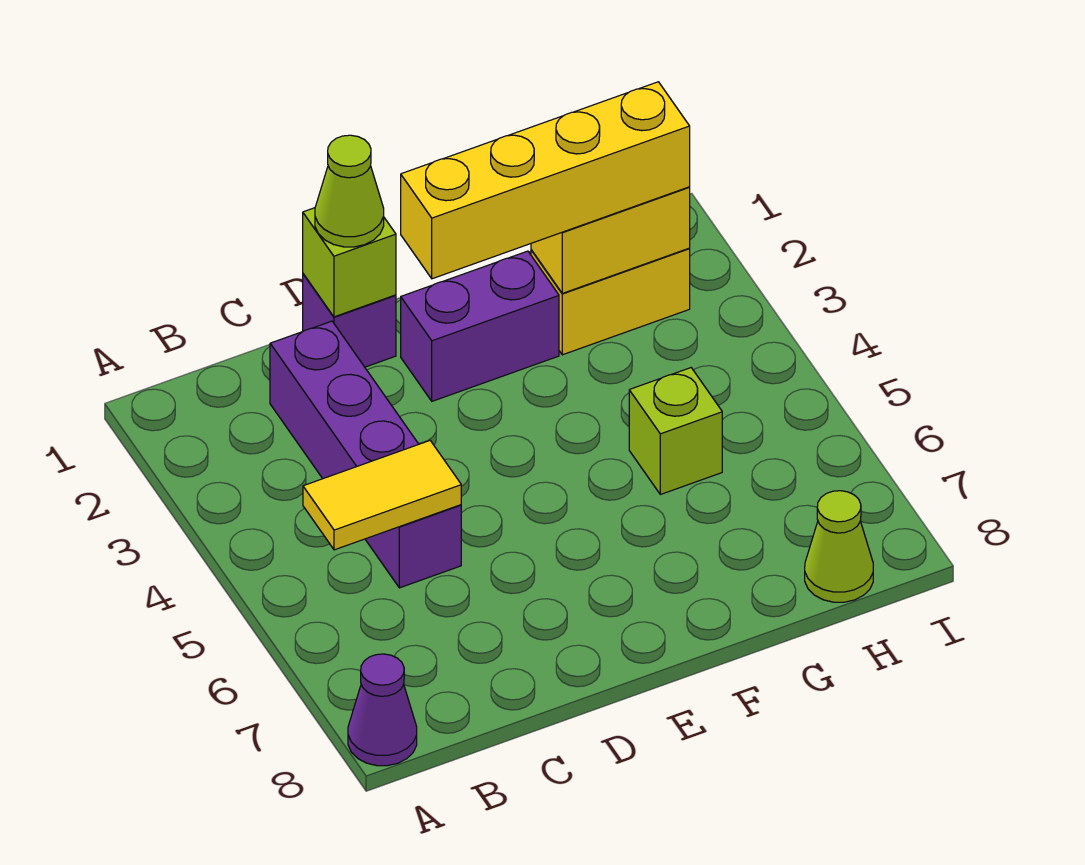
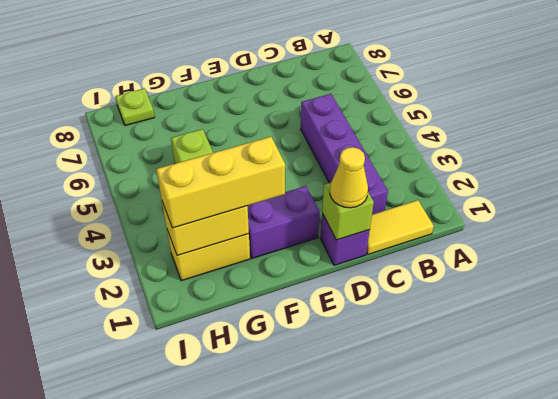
purple cone A8 level 1 -> none
yellow tile B5:C5 level 2 -> yellow tile B1:C1 level 1
lime cone D1 level 3 -> yellow cone D1 level 3
yellow brick E2:H2 level 3 -> yellow brick F2:H2 level 3
lime cone H8 level 1 -> lime plate H8 level 1

